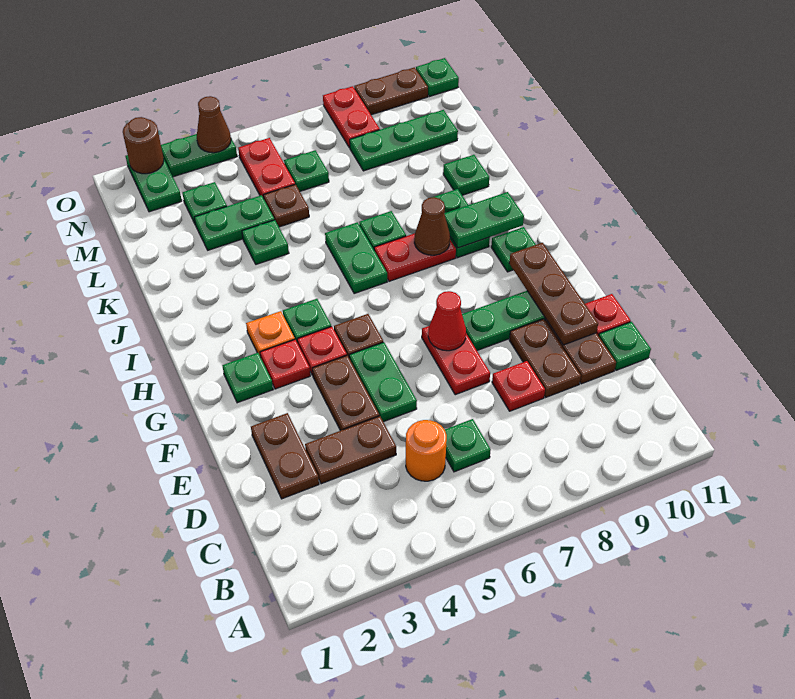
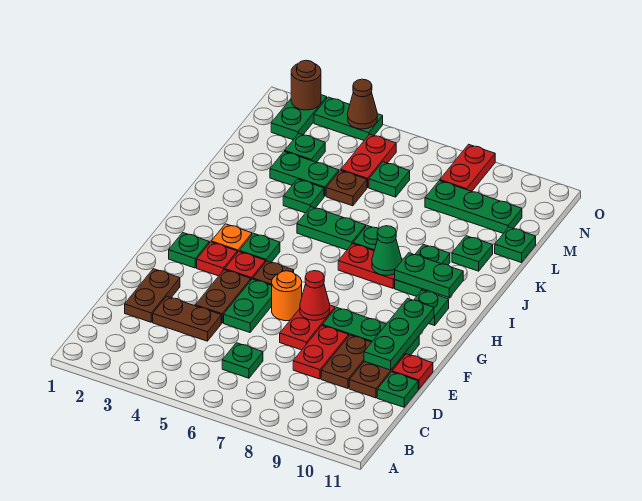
orange round brick C5 level 1 -> orange round brick F6 level 1
red plate D8 level 1 -> red plate D8:E8 level 1
brown plate E10:G10 level 2 -> green plate E10:G10 level 2
green plate I6:J6 level 1 -> green plate J5:J6 level 1
brown cone I8 level 2 -> green cone I8 level 2
brown plate O9:O10 level 1 -> none
green plate O11 level 1 -> green plate L11 level 1

